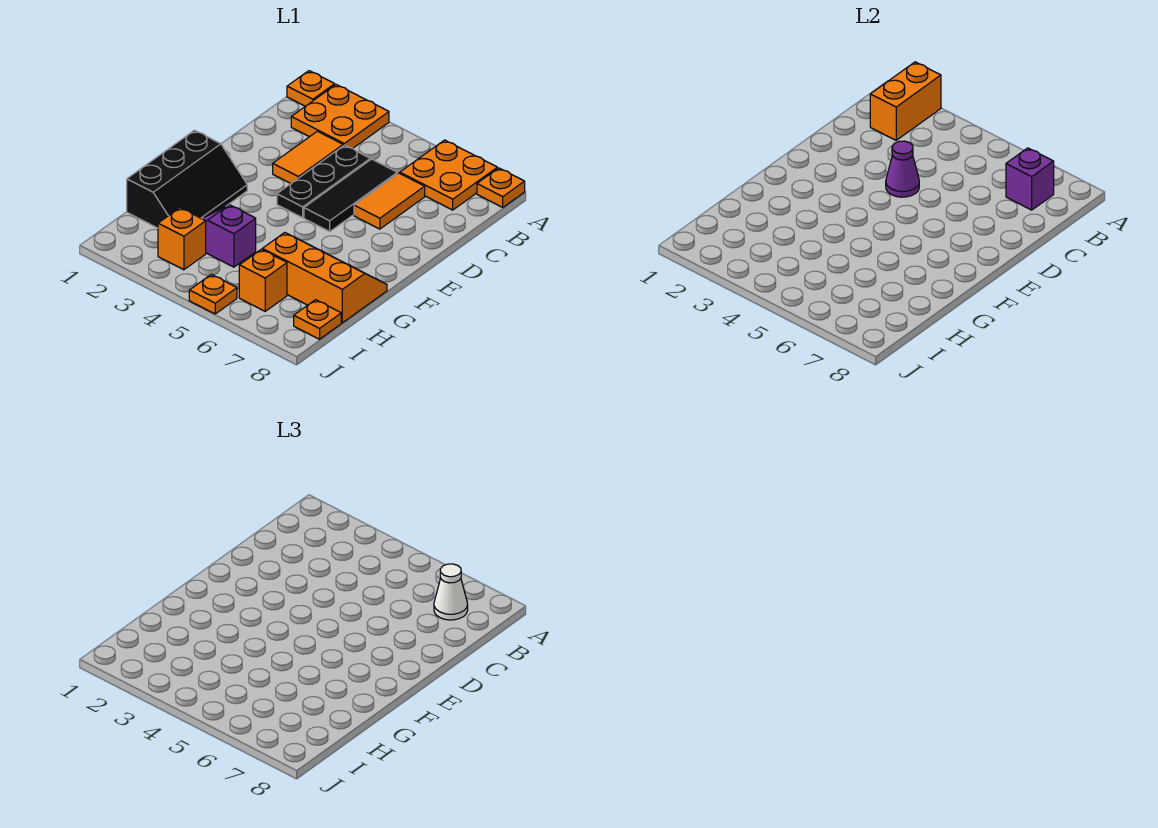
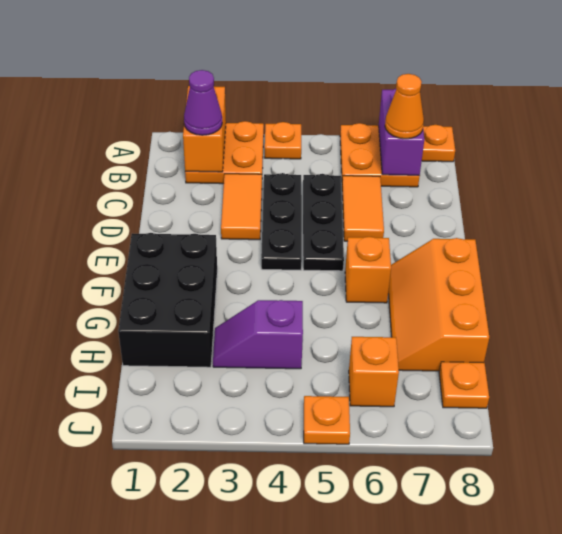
orange plate A1 level 1 -> orange plate A4 level 1
purple brick B7 level 2 -> purple brick A7:B7 level 2
white cone B7 level 3 -> orange cone B7 level 3
black tile C5:E5 level 1 -> black plate C5:E5 level 1
purple cone D4 level 2 -> purple cone B2 level 3
black slope F1:H2 level 1 top 1 -> black brick F1:H2 level 1
orange slope G6:H8 level 1 top H -> orange slope F7:H8 level 1 top 8
orange brick I3 level 1 -> orange brick F6 level 1

